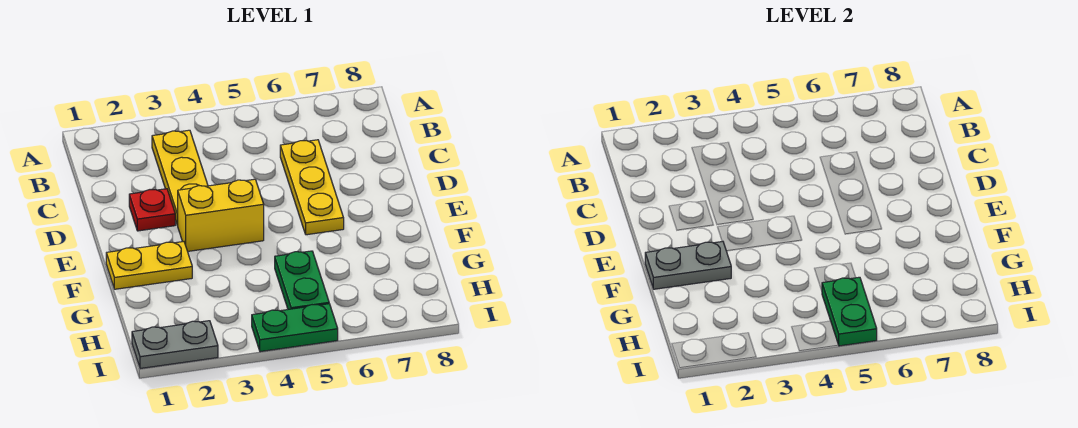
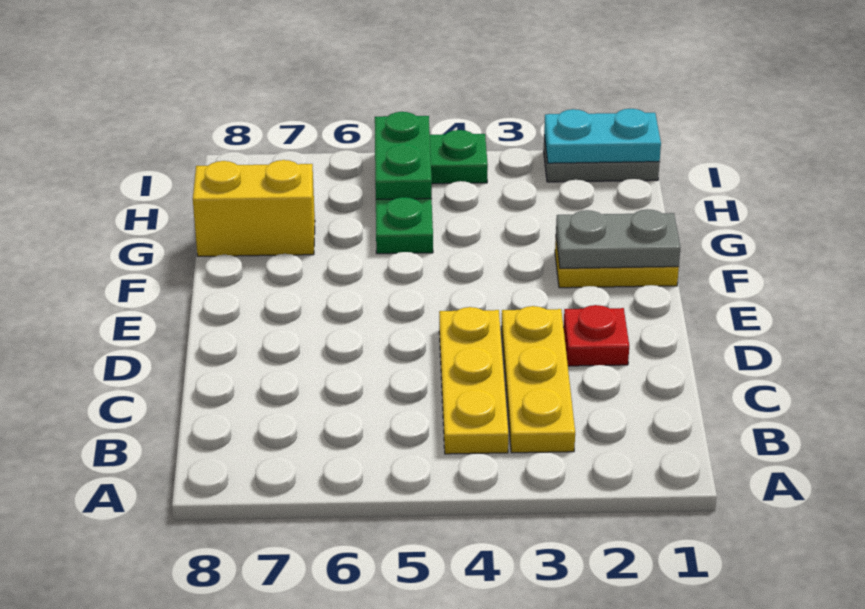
yellow plate C6:E6 level 1 -> yellow plate B4:D4 level 1
yellow brick E3:E4 level 1 -> yellow brick G7:G8 level 1
none -> cyan plate I1:I2 level 2

